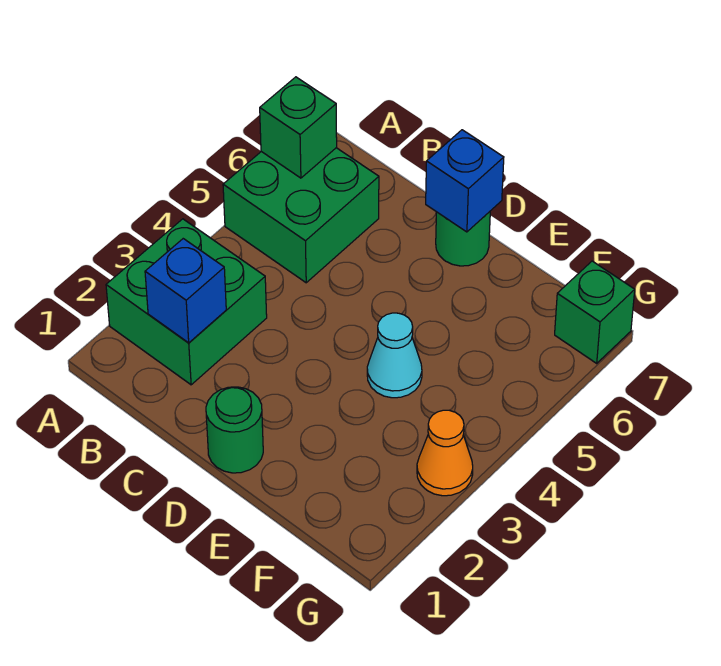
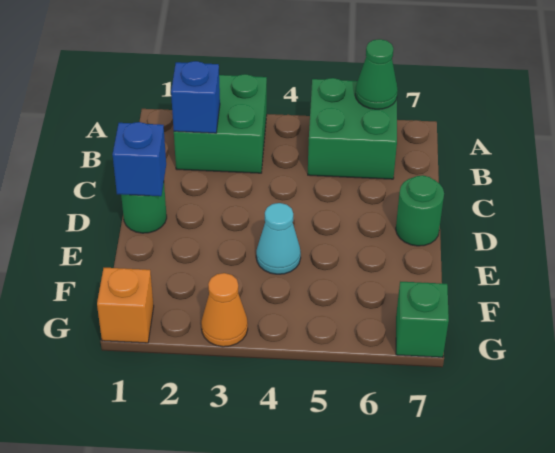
green brick A6 level 2 -> green cone A6 level 2
blue brick D7 level 2 -> blue brick D1 level 2
none -> orange brick G1 level 1

